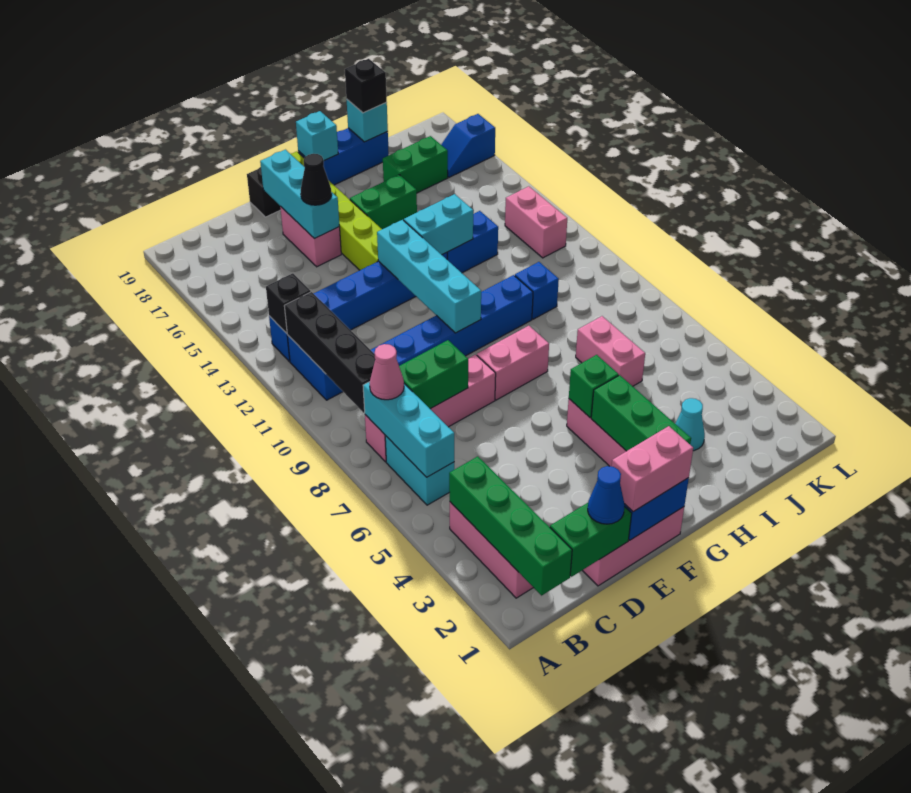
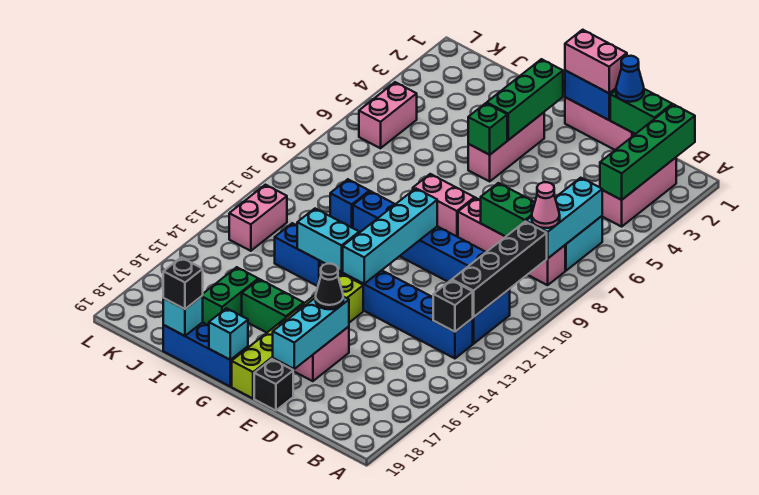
cyan cone I3 level 1 -> none
pink brick I6:I7 level 1 -> pink brick K5:K6 level 1
green brick I17:J17 level 1 -> green brick I16:I17 level 1
blue slope K17:L17 level 1 top L -> none

